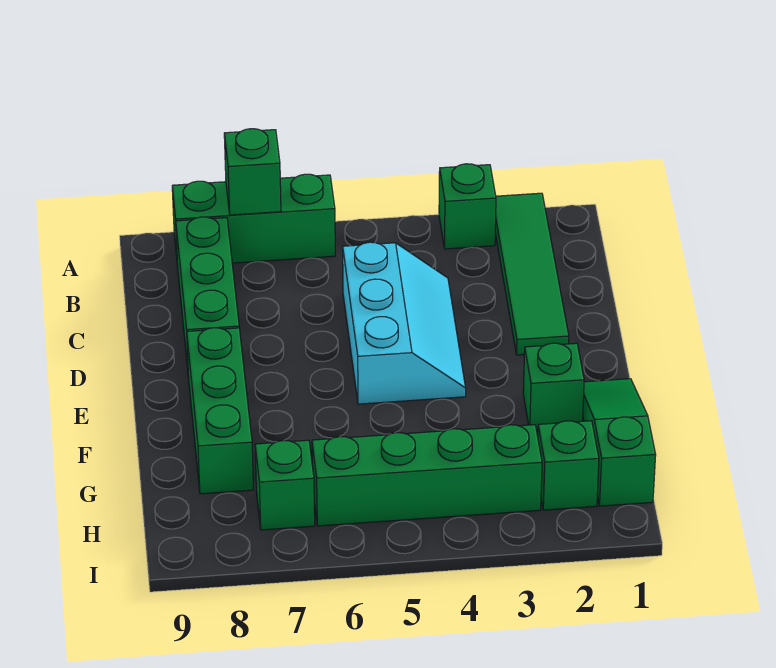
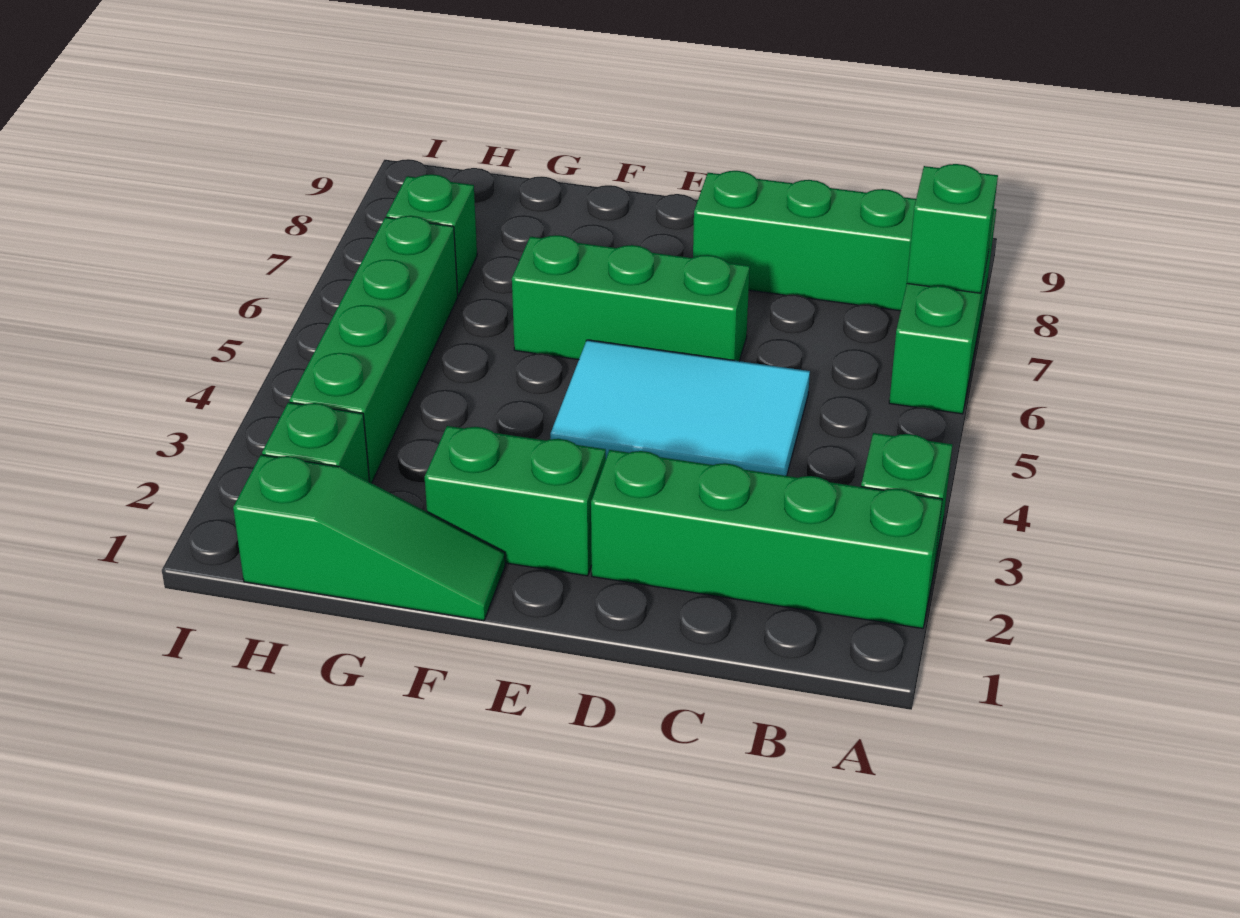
green tile A2:D2 level 1 -> green brick A2:D2 level 1
cyan slope C4:E5 level 1 top 5 -> cyan tile C4:E5 level 1
green brick E8:G8 level 1 -> green brick D6:F6 level 1
green brick F2 level 1 -> green brick E2:F2 level 1

